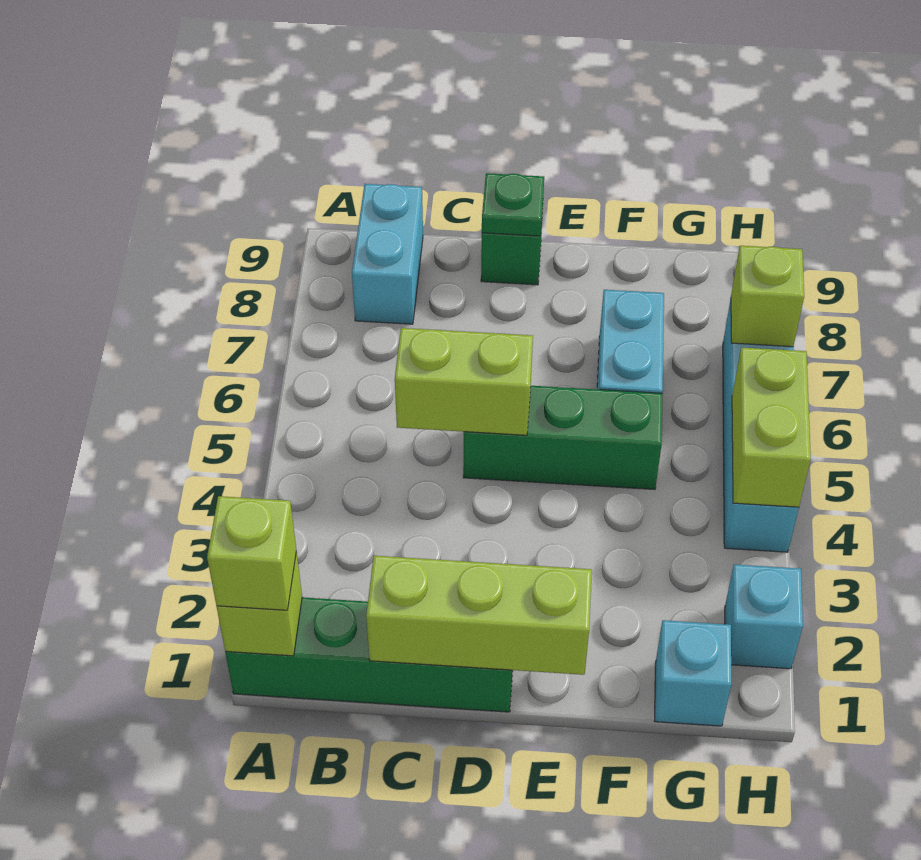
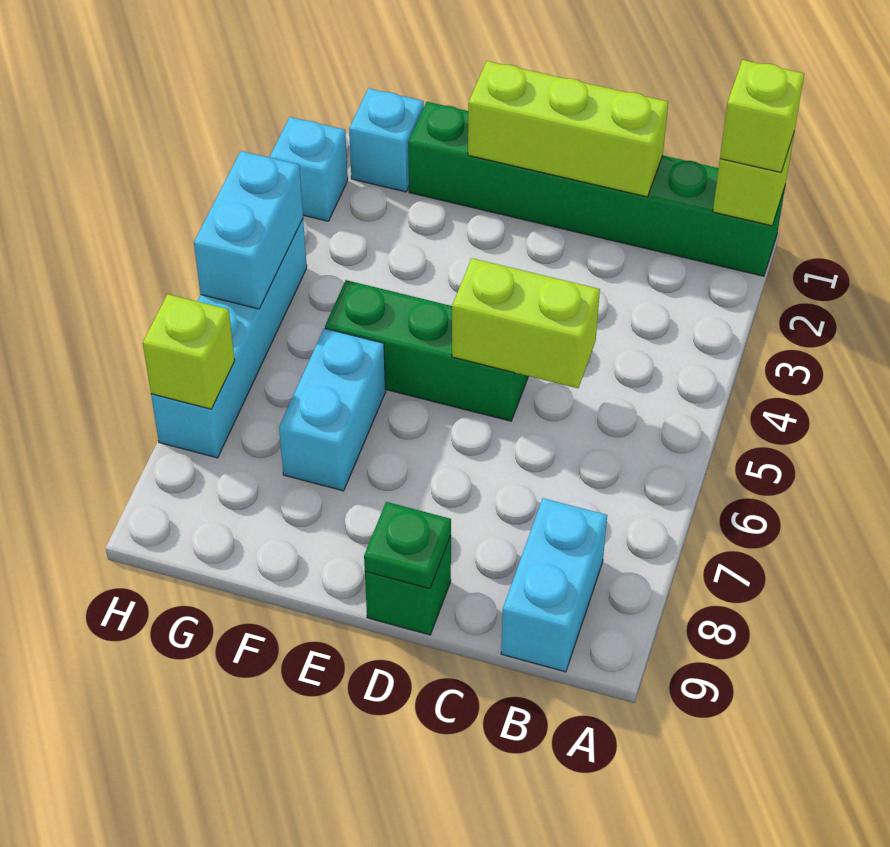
green brick A1:D1 level 1 -> green brick A1:F1 level 1
lime brick H4:H5 level 2 -> cyan brick H4:H5 level 2

